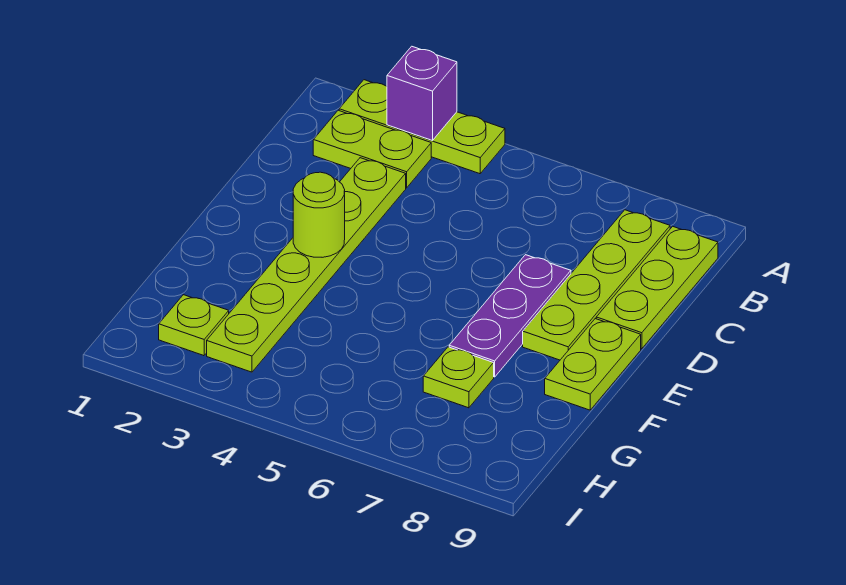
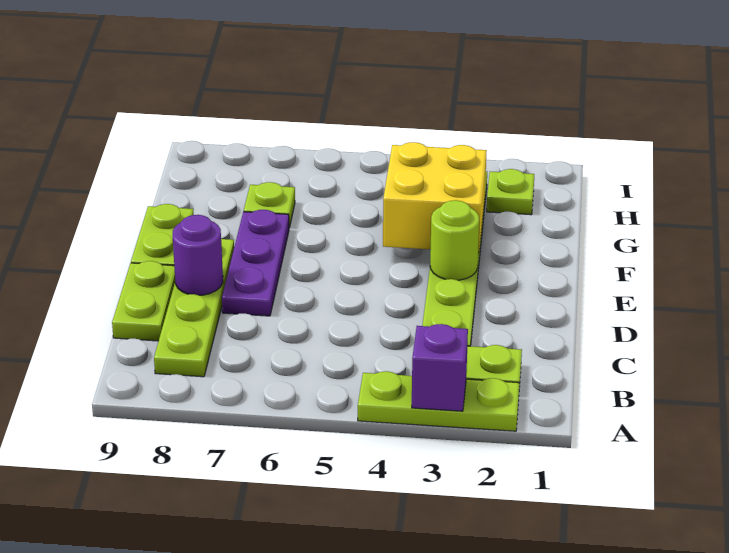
lime plate B9:D9 level 1 -> lime plate C9:D9 level 1
none -> purple round brick D8 level 2
none -> yellow brick F3:G4 level 2

